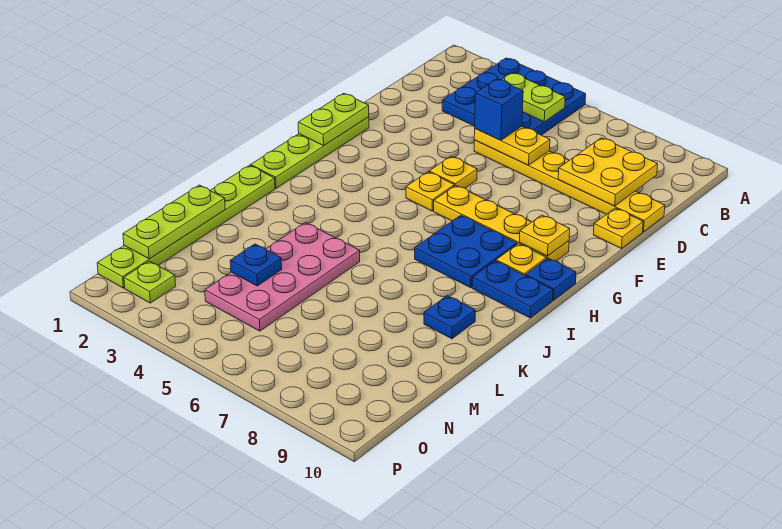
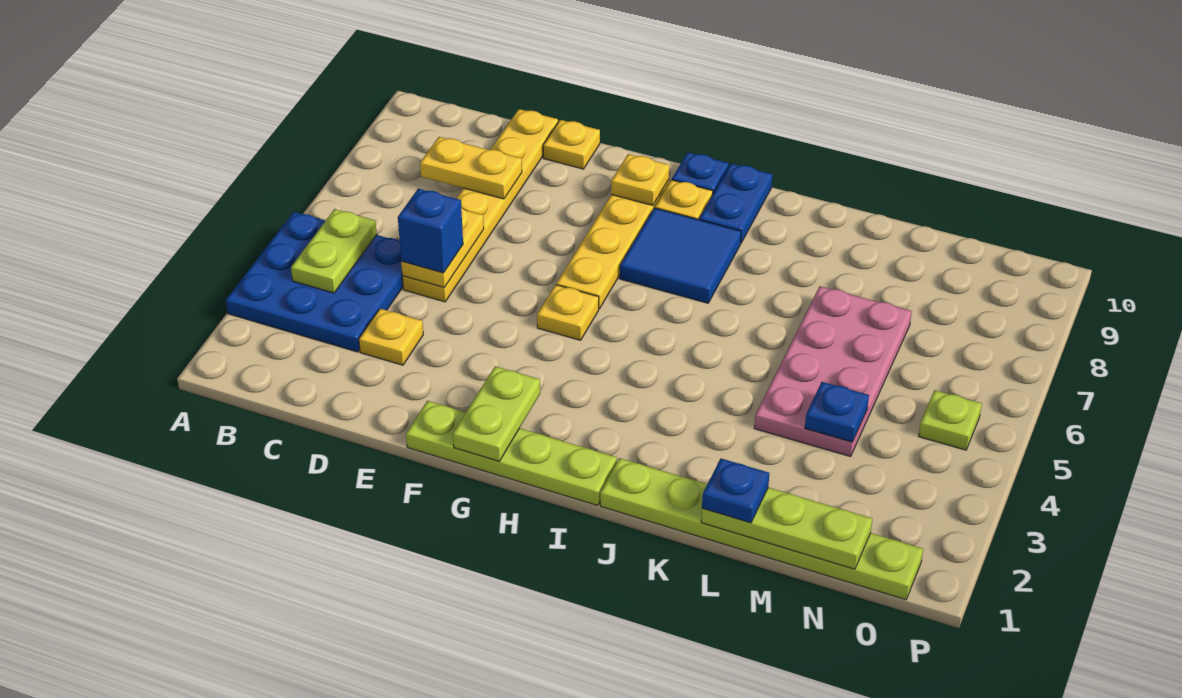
yellow plate C8:D9 level 2 -> yellow plate C8:D8 level 2
lime plate F1:G1 level 2 -> lime plate G1:G2 level 2
yellow plate F5 level 1 -> yellow plate D3 level 1
blue plate H7:I8 level 1 -> blue tile H7:I8 level 1
pink plate K4:N5 level 1 -> pink plate L4:M7 level 1
blue plate K9 level 1 -> blue plate L1 level 3
lime plate O2 level 1 -> lime plate O5 level 1

